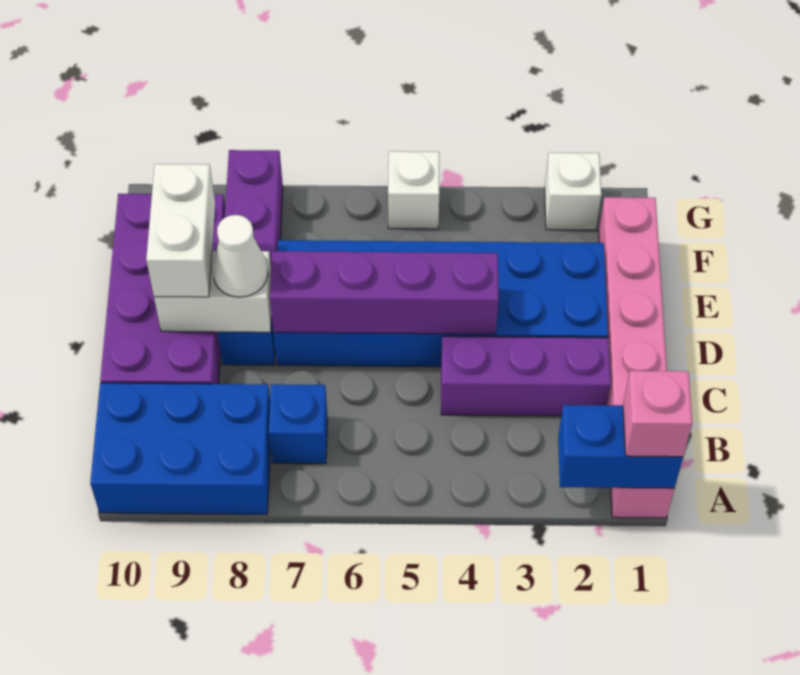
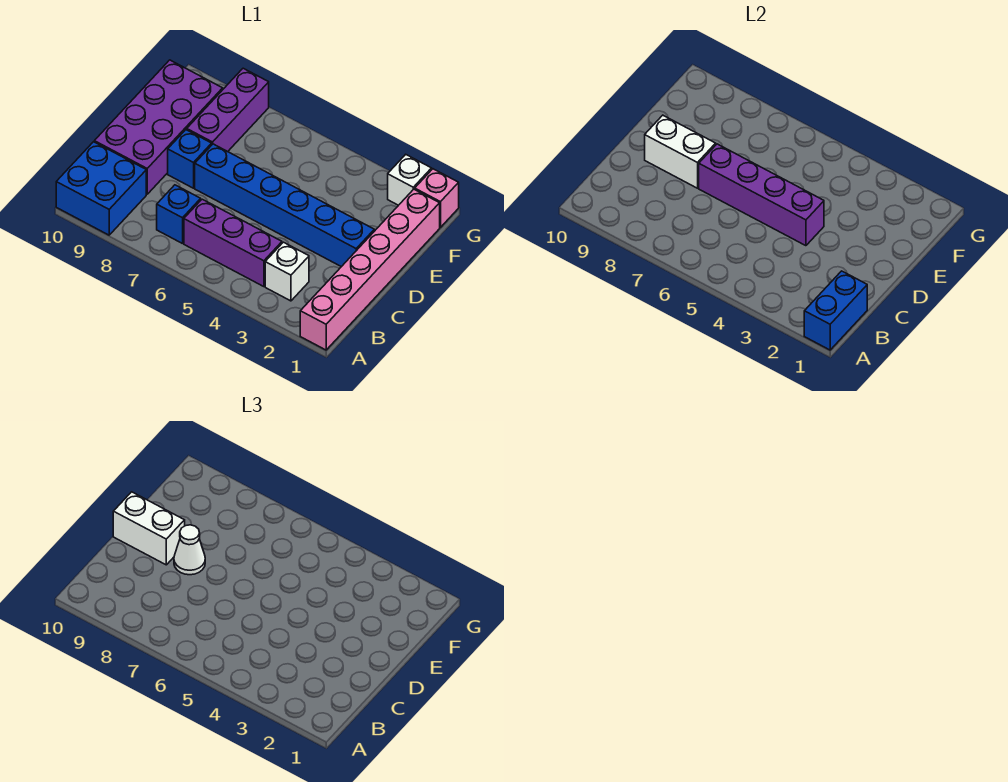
blue brick A1:A2 level 2 -> blue brick A1:B1 level 2
pink brick A1 level 3 -> pink brick G1 level 1
blue brick A8:B10 level 1 -> blue brick A9:B10 level 1
purple brick C2:C4 level 1 -> purple brick B4:B6 level 1
blue brick D2:E7 level 1 -> blue brick D2:D7 level 1
white brick D9:E9 level 3 -> white brick D9:D10 level 3
white brick G5 level 1 -> white brick B3 level 1

